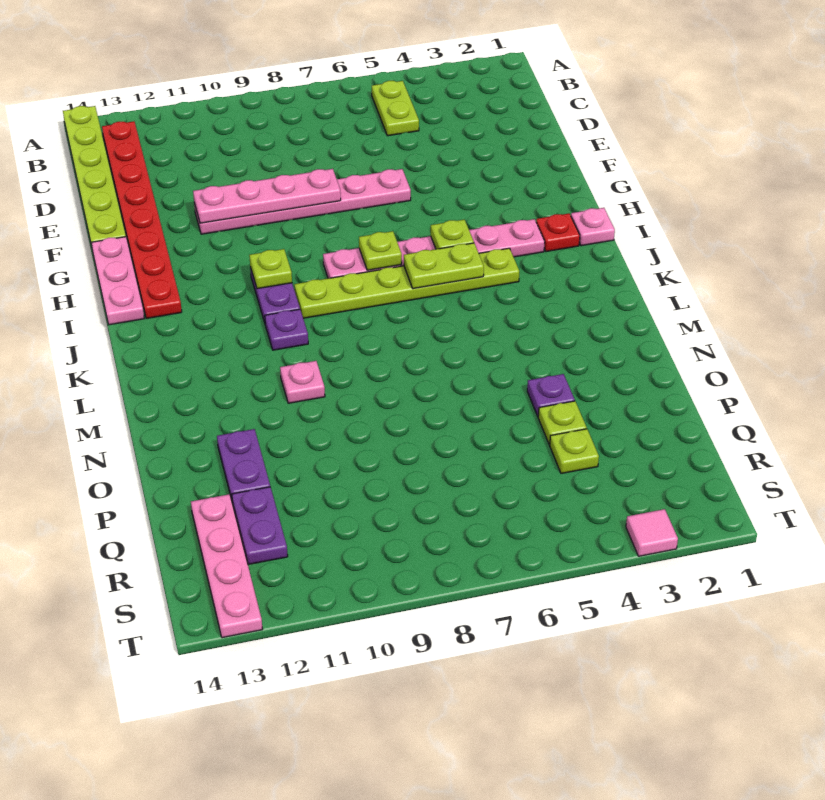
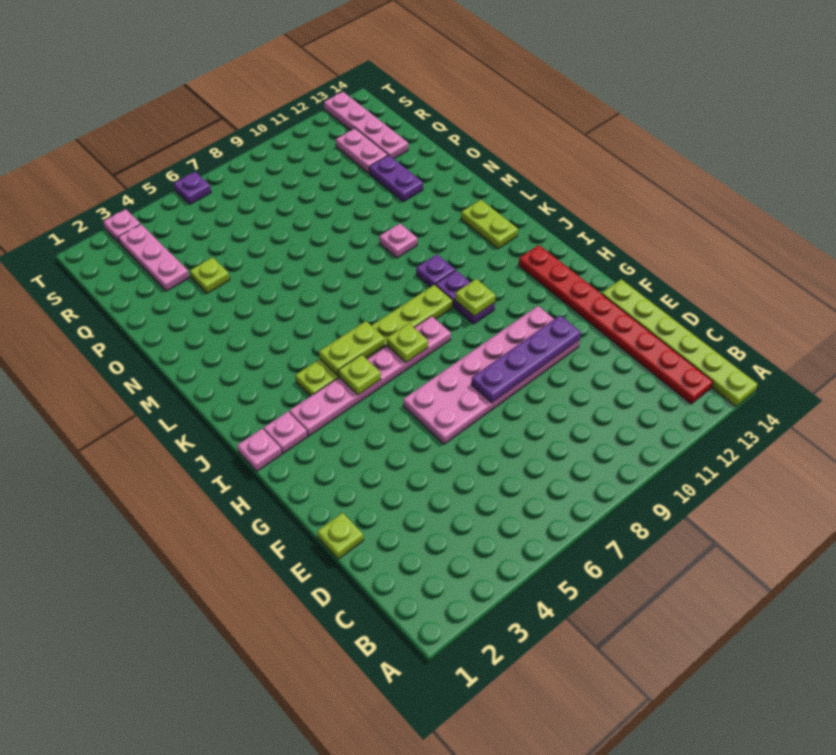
lime plate B5:C5 level 1 -> lime plate K13:L13 level 1
pink plate F6:F11 level 1 -> pink plate F6:G11 level 1
pink plate F8:F11 level 2 -> purple plate F8:F11 level 2
pink plate G14:I14 level 1 -> pink plate Q3:S3 level 1
red plate I2 level 1 -> pink plate I2 level 1
purple plate O4 level 1 -> purple plate T6 level 1
lime plate Q4 level 1 -> lime plate E1 level 1
purple plate Q12:R12 level 1 -> pink plate Q12:R12 level 1
pink tile T3 level 1 -> pink plate T3 level 1

